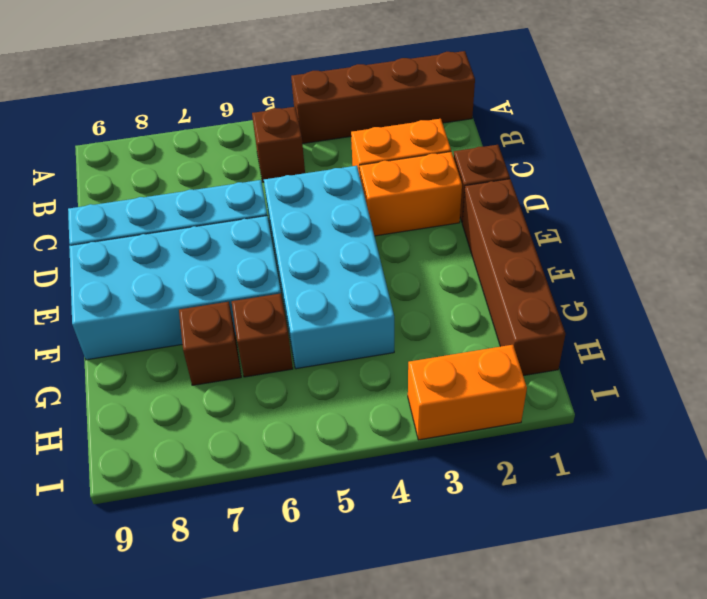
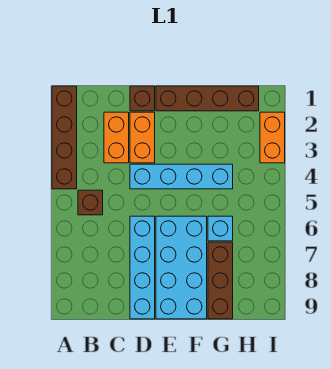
cyan brick D4:G5 level 1 -> cyan brick D4:G4 level 1
brown brick G6 level 1 -> cyan brick G6 level 1
brown brick G7 level 1 -> brown brick G7:G9 level 1

